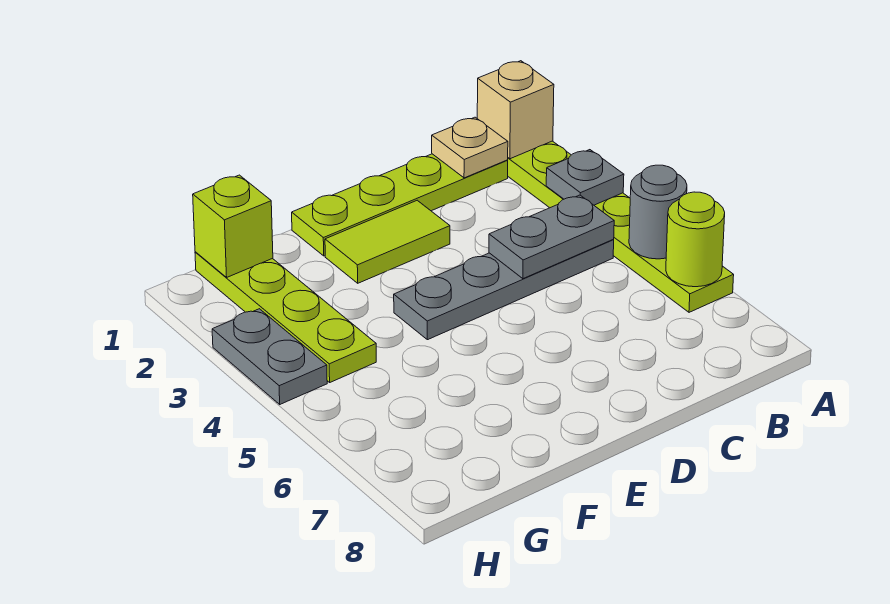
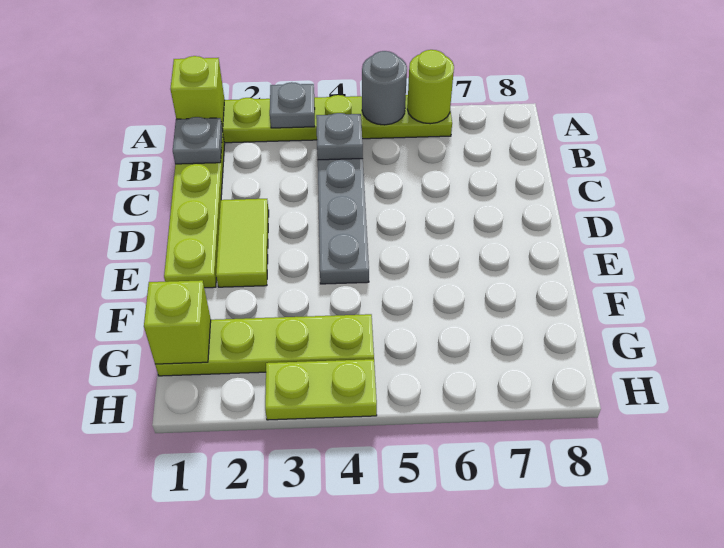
tan brick A1 level 2 -> lime brick A1 level 2
tan plate B1 level 2 -> grey plate B1 level 2
grey plate B4:C4 level 2 -> grey plate B4 level 2
grey plate H3:H4 level 1 -> lime plate H3:H4 level 1

